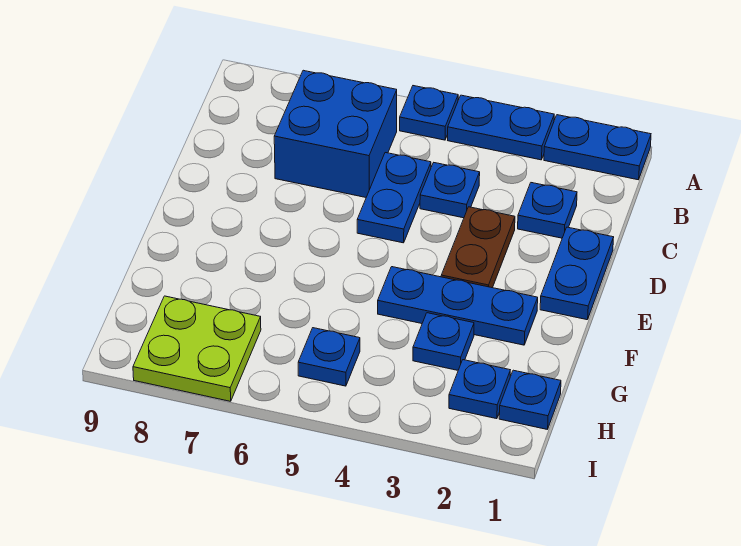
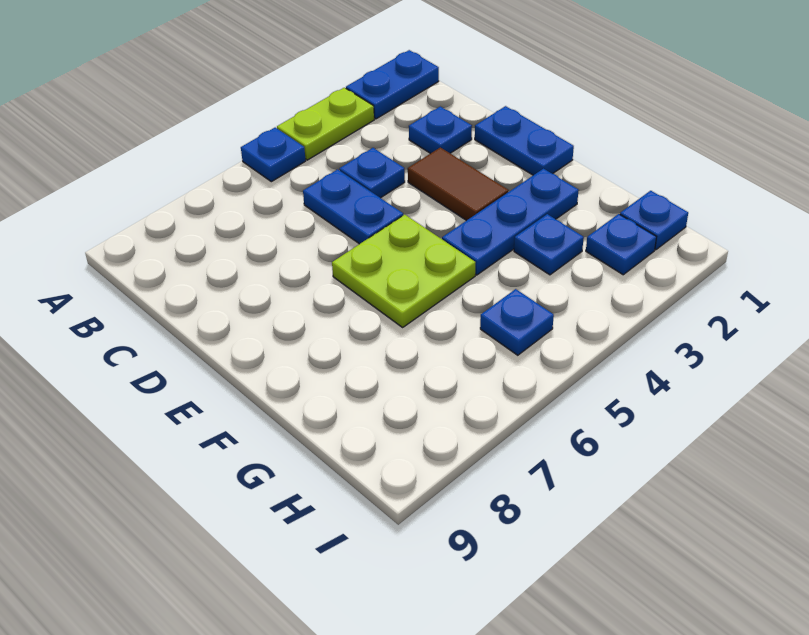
blue plate A3:A4 level 1 -> lime plate A3:A4 level 1
blue brick B6:C7 level 1 -> none
brown plate D3:E3 level 1 -> brown tile D3:E3 level 1
lime plate H7:I8 level 1 -> lime plate E5:F6 level 1

